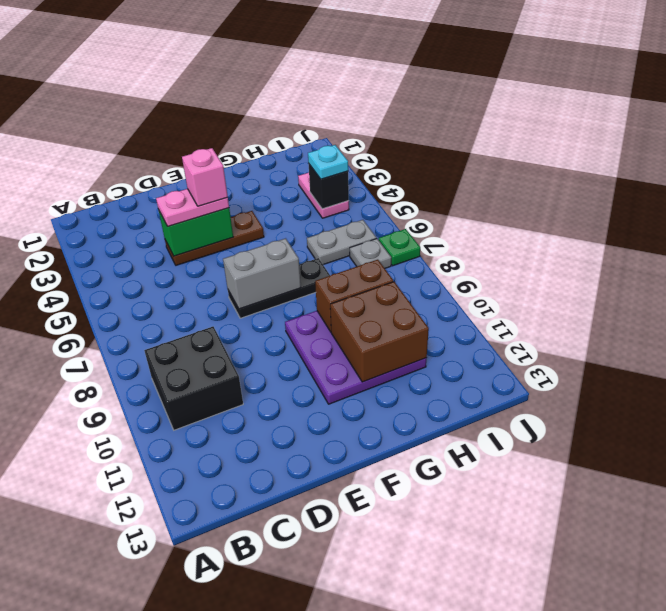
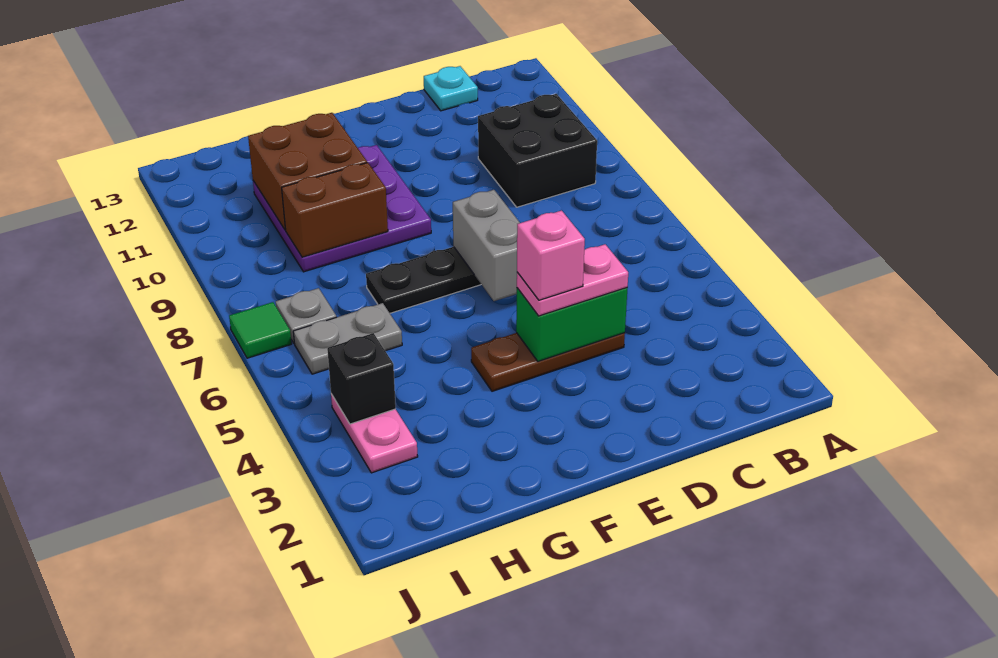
grey brick E7:F7 level 2 -> grey brick E6:E7 level 2
cyan plate I4 level 3 -> cyan plate C13 level 1
green plate J7 level 1 -> green tile J7 level 1

